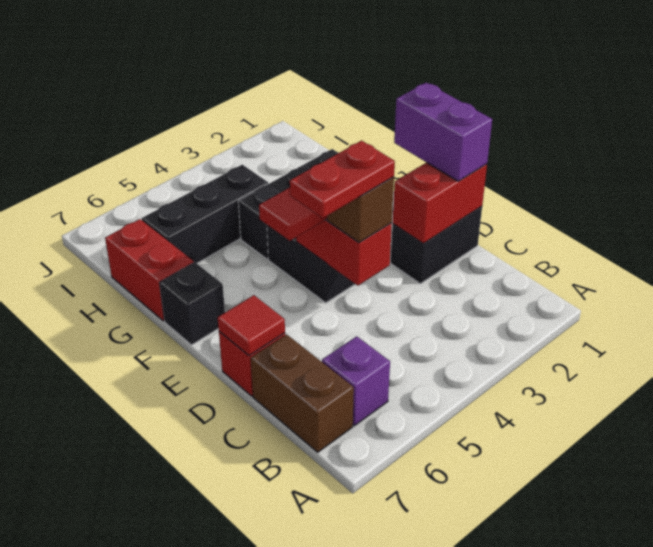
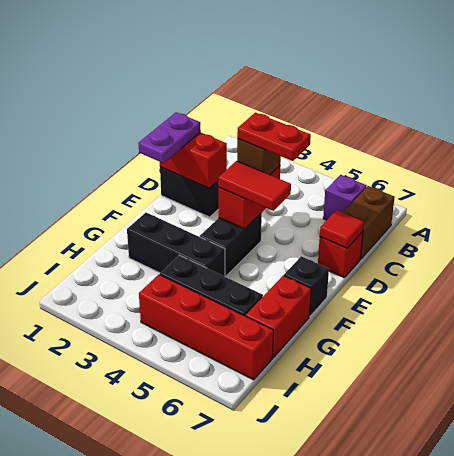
purple brick D1:E1 level 3 -> purple plate D1:E1 level 3
none -> red brick I4:I7 level 1

